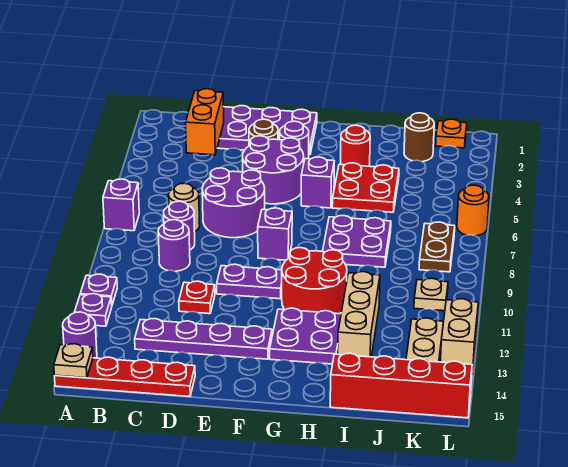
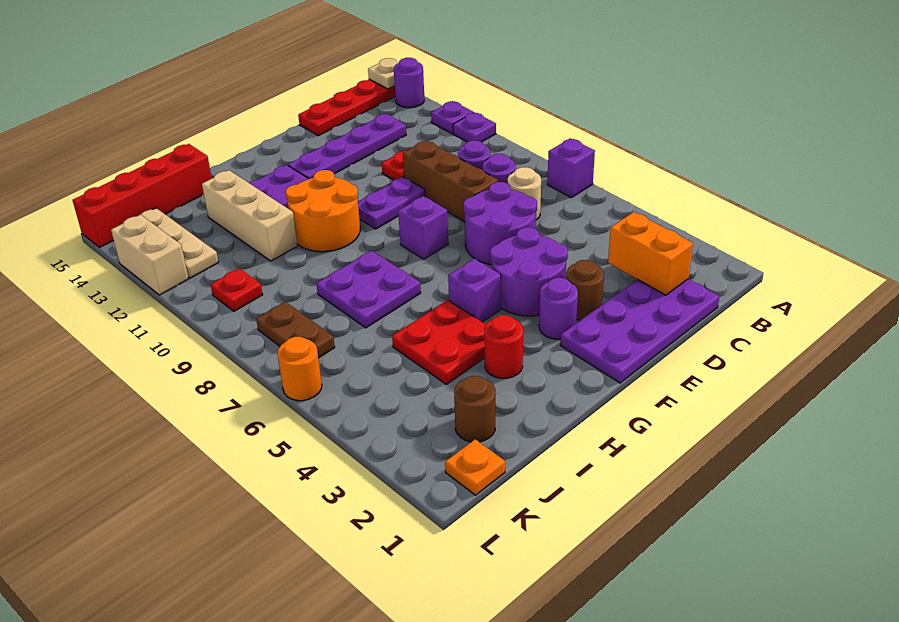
none -> brown brick D8:D10 level 1
red round brick G10:H11 level 1 -> orange round brick G10:H11 level 1
tan plate K10 level 1 -> red plate K10 level 1

